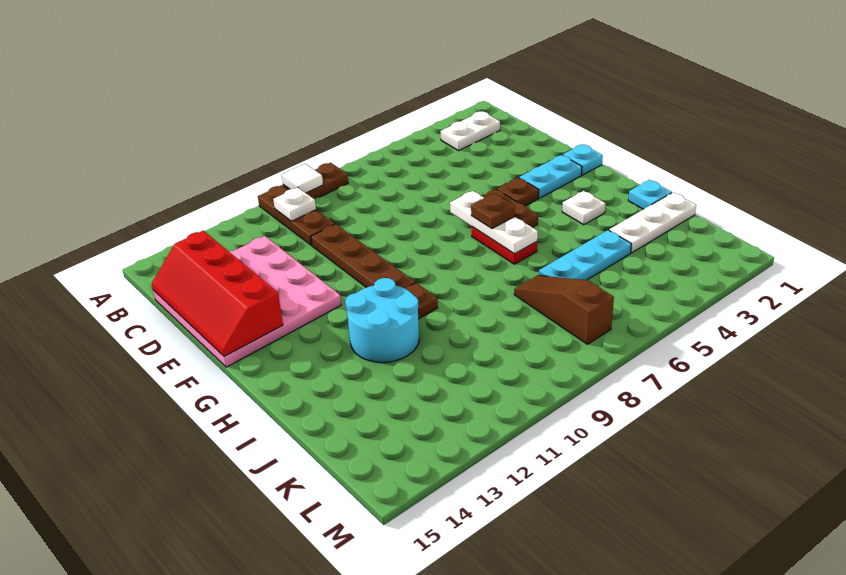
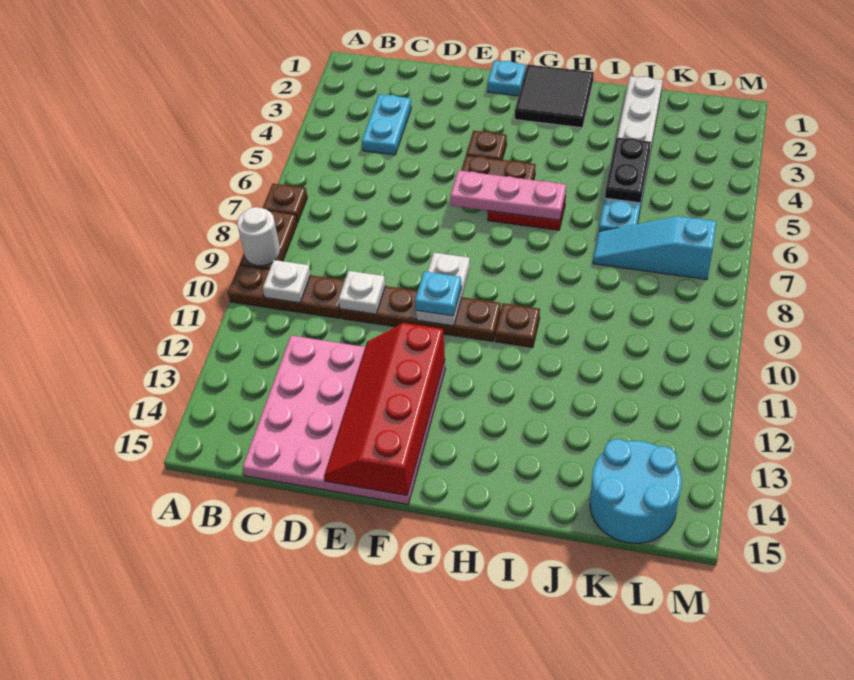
white tile A9 level 2 -> white round brick A9 level 2
white plate B2:B3 level 1 -> white plate F9:F10 level 2
red slope C14:F15 level 2 top 14 -> red slope E12:F15 level 2 top F
cyan plate F2:F3 level 1 -> cyan plate C3:C4 level 1
white plate F6:H6 level 2 -> pink plate F6:H6 level 2
none -> black tile G1:H2 level 1
brown plate G6 level 3 -> brown plate A7 level 1
white plate H3 level 1 -> white plate D10 level 2
cyan round brick H11:I12 level 1 -> cyan round brick K14:L15 level 1
cyan plate I1 level 1 -> cyan plate F10 level 3
none -> black plate J4:J5 level 2
brown slope J7:L7 level 1 top L -> cyan slope J7:L7 level 1 top L

